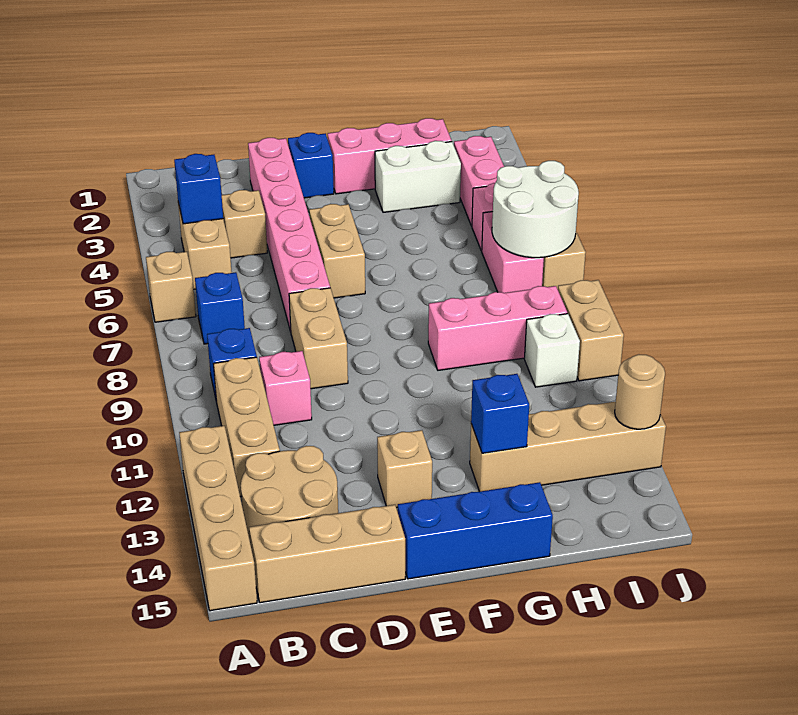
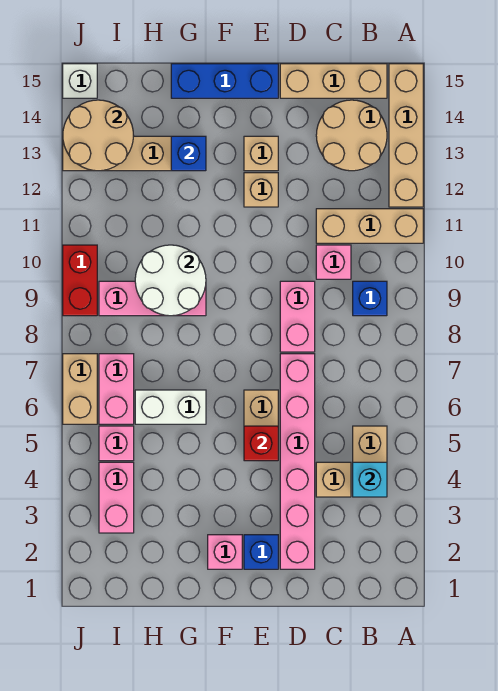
tan brick A6 level 1 -> tan brick E12 level 1
blue brick B4 level 2 -> cyan brick B4 level 2
blue brick B7 level 1 -> none
tan brick B10:B12 level 1 -> tan brick A11:C11 level 1
tan brick D8:D9 level 1 -> pink brick D8:D9 level 1
none -> red brick E5 level 2
pink brick F2:H2 level 1 -> pink brick F2 level 1
white brick G3:H3 level 1 -> white brick G6:H6 level 1
white round brick I6:J7 level 2 -> white round brick G9:H10 level 2
white brick I10 level 1 -> white brick J15 level 1
tan brick J9:J10 level 1 -> red brick J9:J10 level 1
tan round brick J13 level 2 -> tan round brick I13:J14 level 2

